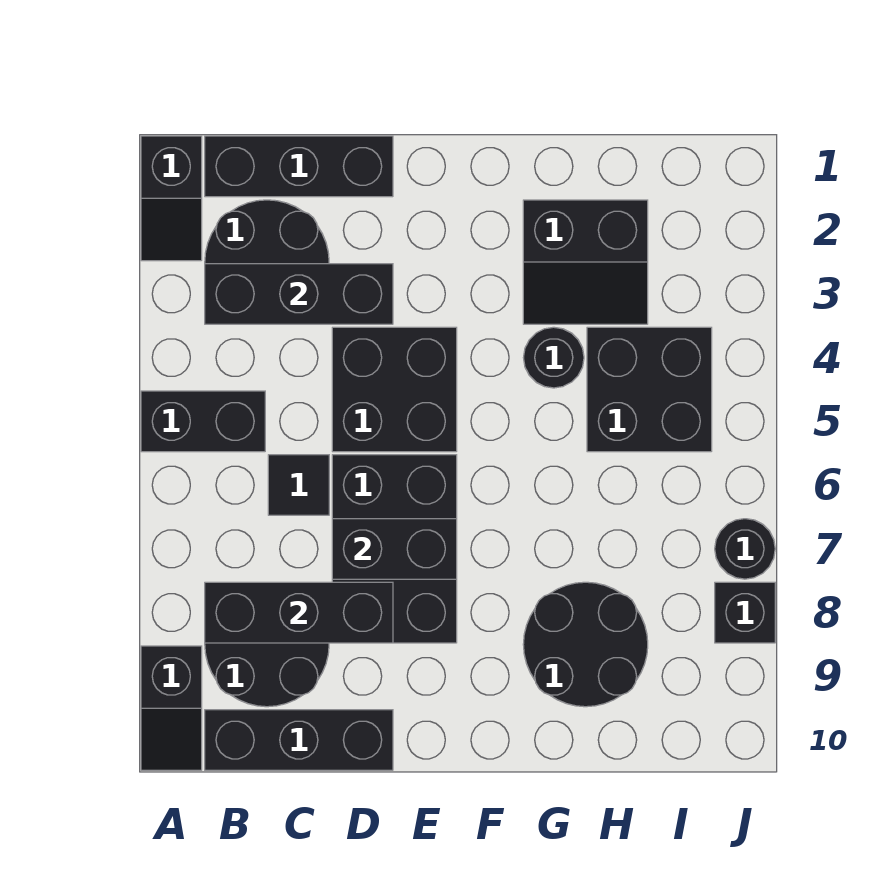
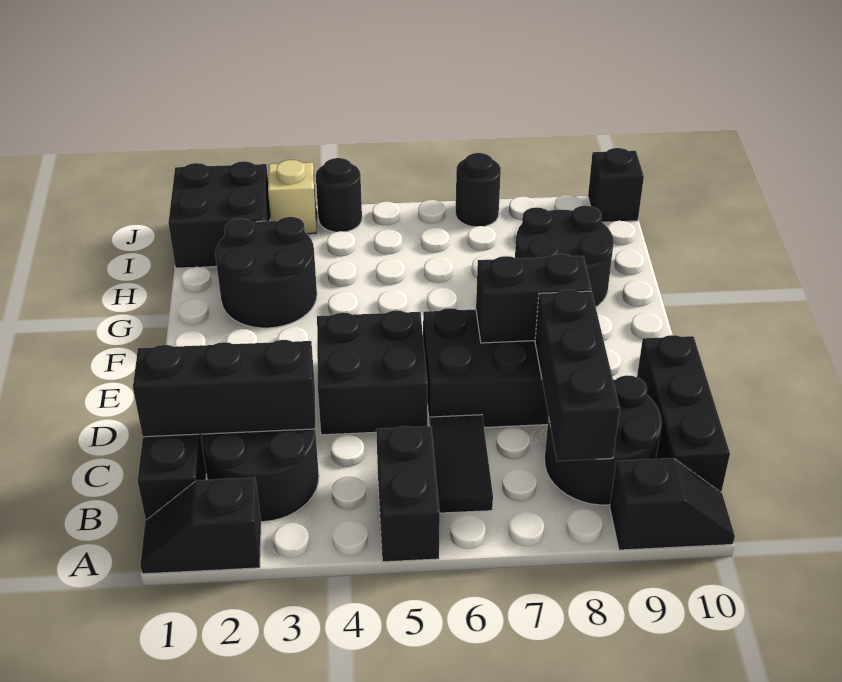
black slope A1:A2 level 1 top 1 -> black slope A1:A2 level 1 top 2
black brick B3:D3 level 2 -> black brick C1:C3 level 2
black tile C6 level 1 -> black tile B6:C6 level 1
black brick D7:E7 level 2 -> black brick E7:E8 level 2
black slope G2:H3 level 1 top 2 -> black round brick G2:H3 level 1
black round brick G4 level 1 -> black round brick J4 level 1
black brick H4:I5 level 1 -> black brick I1:J2 level 1
none -> tan brick J3 level 1
black brick J8 level 1 -> black brick J10 level 1

